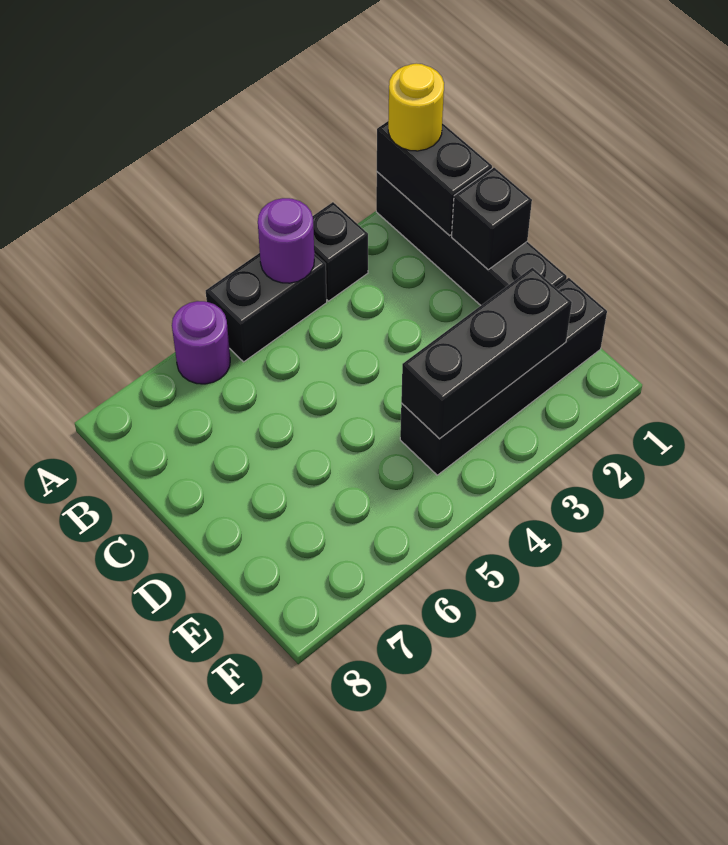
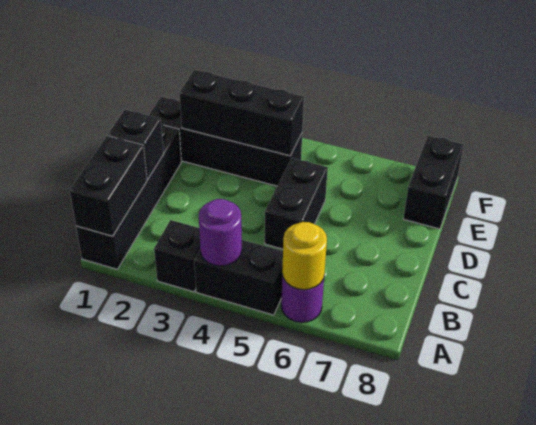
yellow round brick A1 level 3 -> yellow round brick A6 level 2
none -> black brick C5:D5 level 1
none -> black brick E8:F8 level 1

